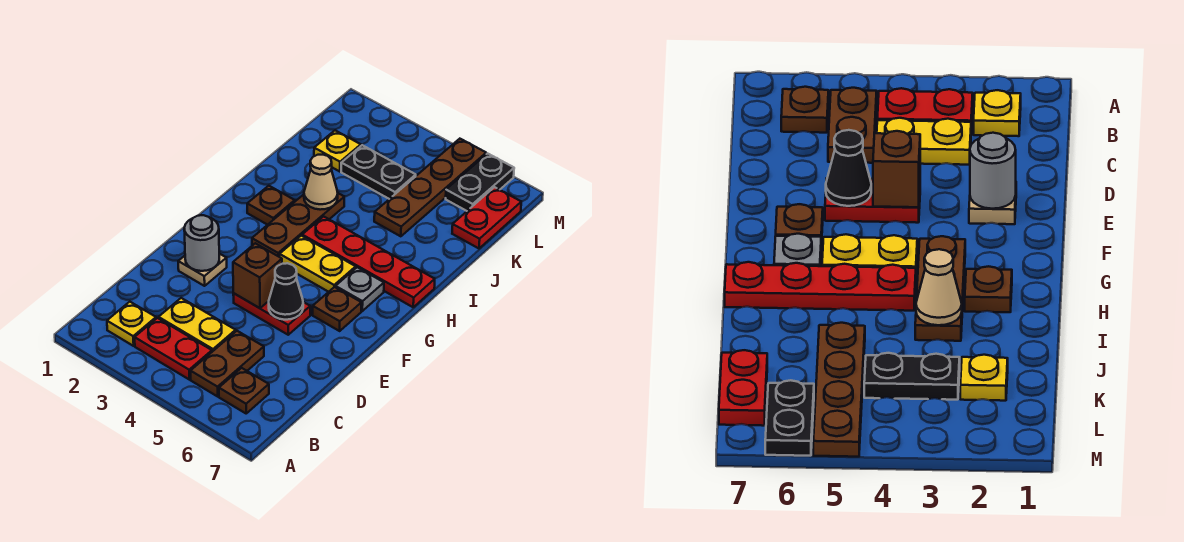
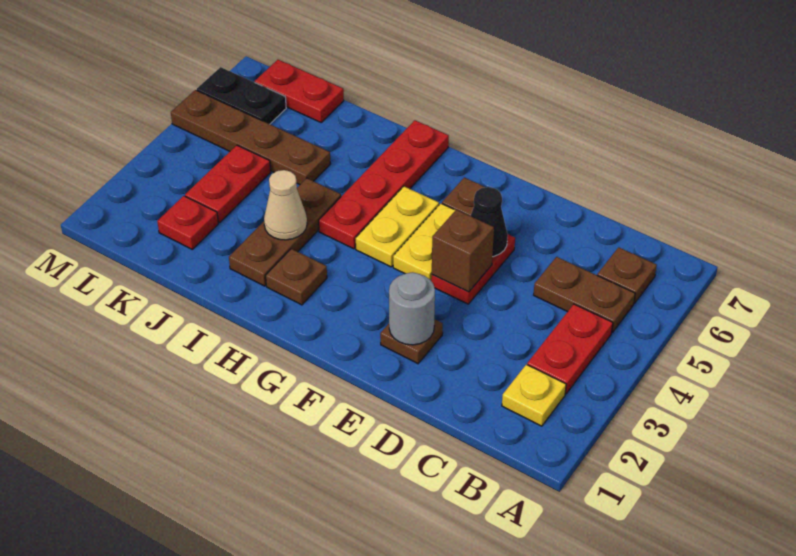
yellow plate C3:C4 level 1 -> yellow plate F4:F5 level 1
tan plate E2 level 1 -> brown plate E2 level 1
brown plate G3:I3 level 1 -> brown plate I2:I4 level 1
grey plate G6 level 1 -> none
yellow plate K2 level 1 -> red plate K2 level 1
black plate K3:K4 level 1 -> red plate K3:K4 level 1

